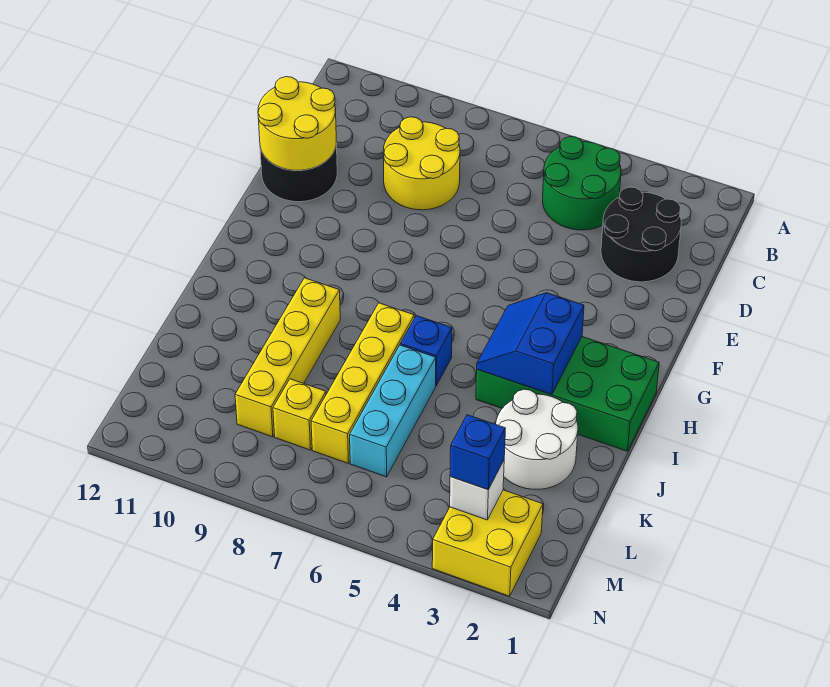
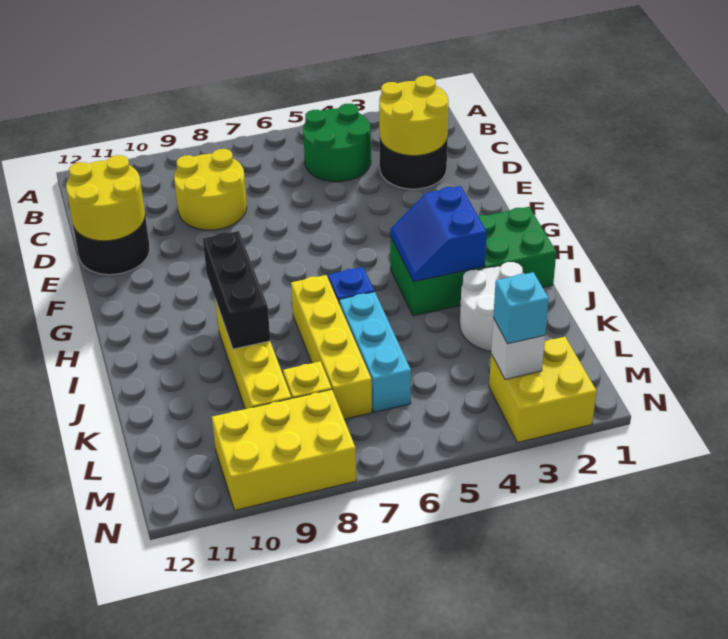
none -> yellow round brick C2:D3 level 2
none -> black brick H9:J9 level 2
blue brick M3 level 3 -> cyan brick M3 level 3
none -> yellow brick M8:N10 level 1

